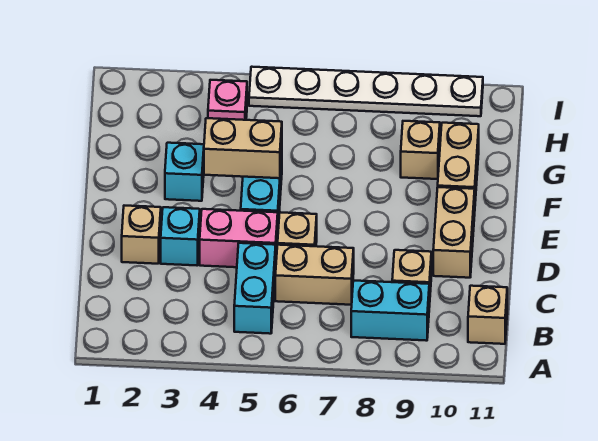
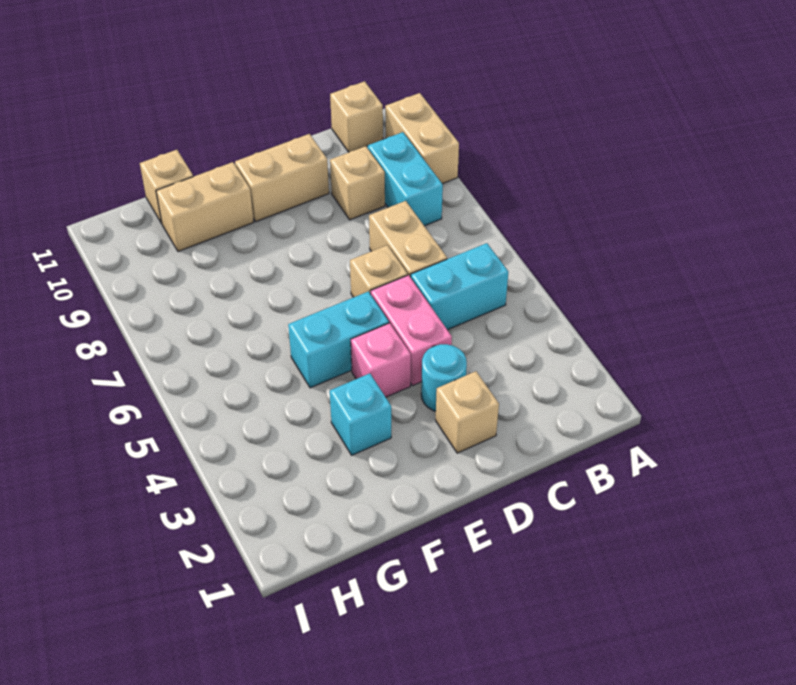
cyan brick D3 level 1 -> cyan round brick D3 level 1
tan brick F4:F5 level 2 -> tan brick A9:A10 level 1
tan brick G9 level 1 -> tan brick G11 level 1
pink brick H4 level 1 -> pink brick E4 level 1
white plate I5:I10 level 1 -> none

